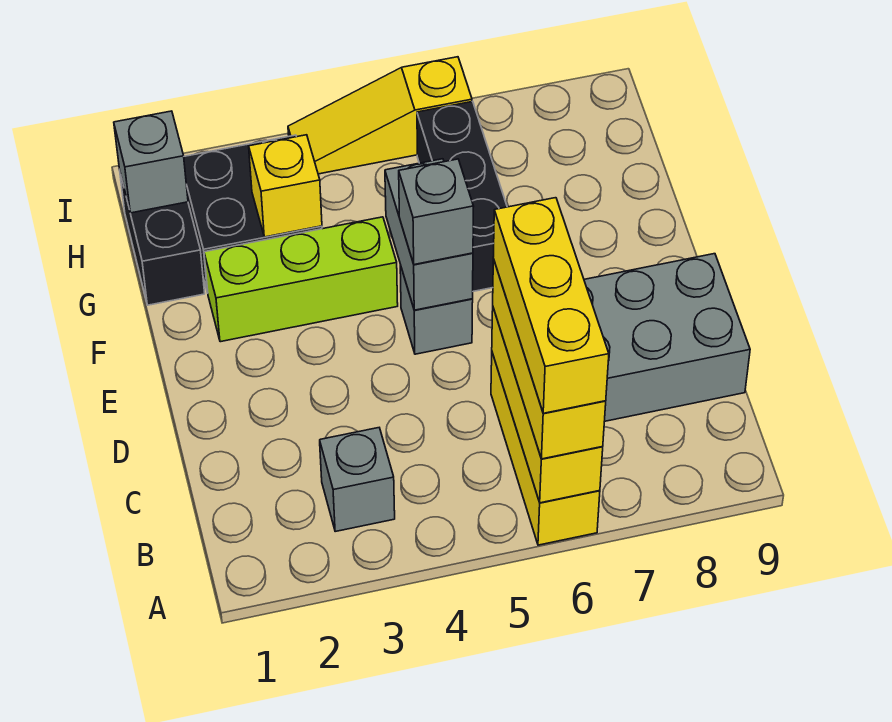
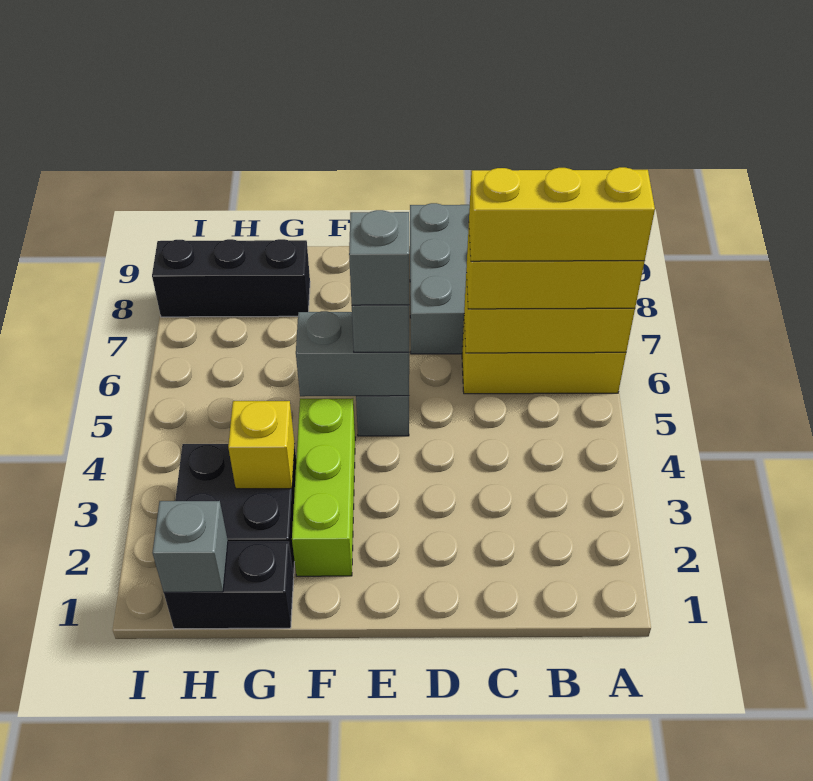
grey brick B3 level 1 -> grey brick E5 level 4
black brick F6:H6 level 1 -> black brick G8:I8 level 1
yellow slope I4:I6 level 1 top 6 -> none

